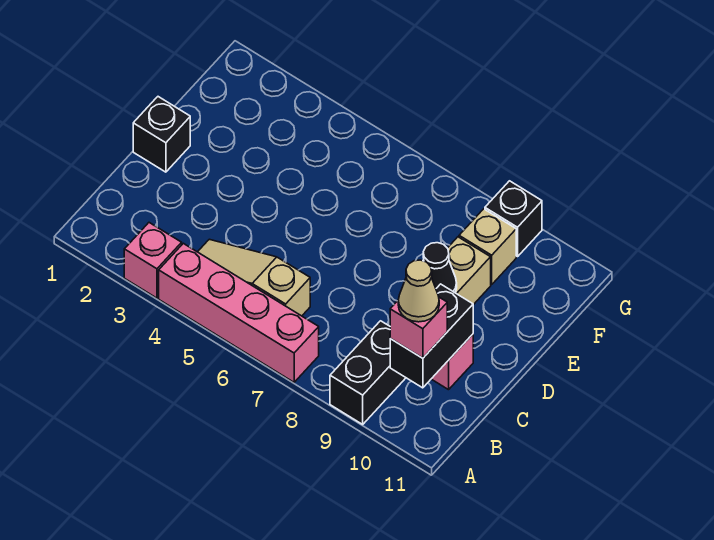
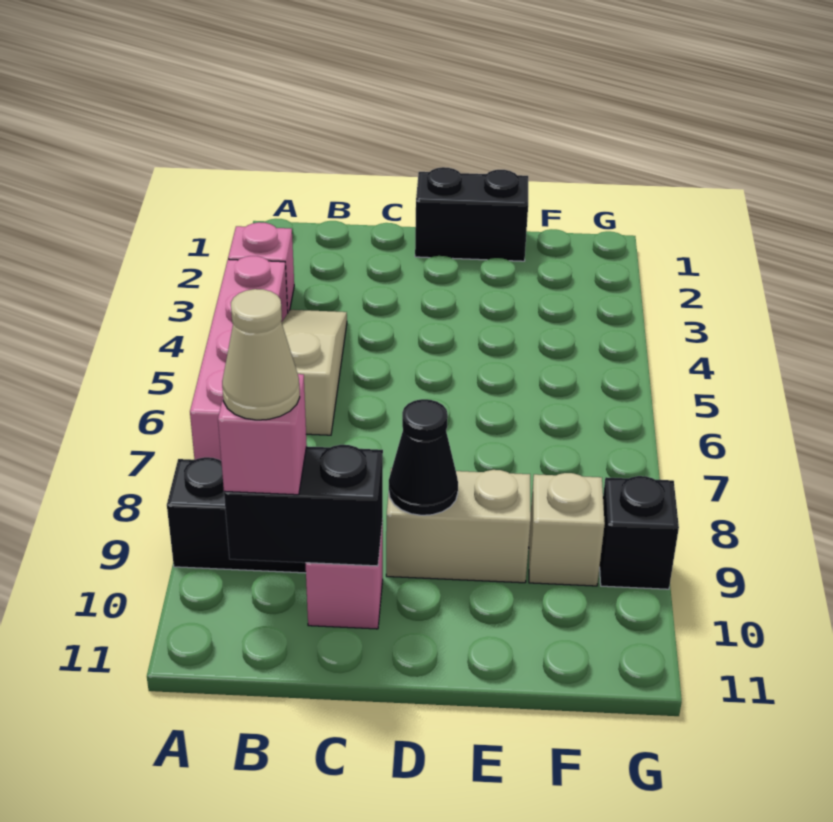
black brick D1 level 1 -> black brick D1:E1 level 1

